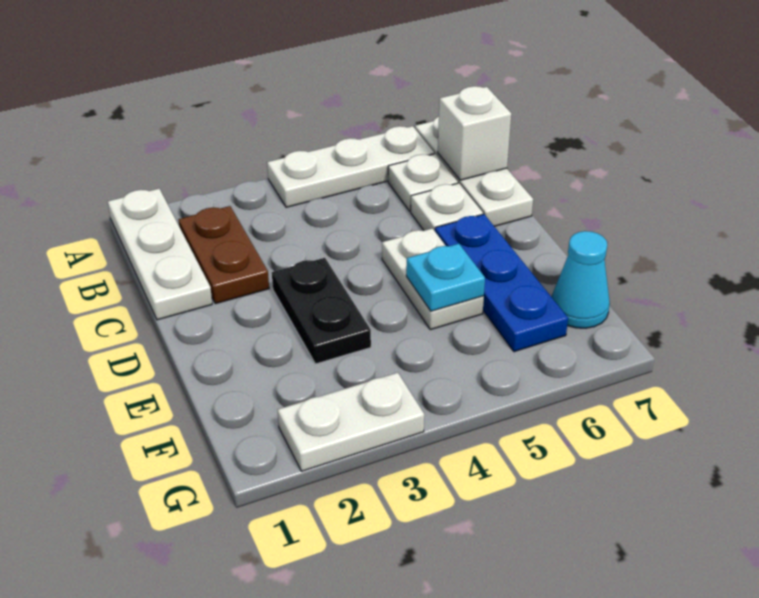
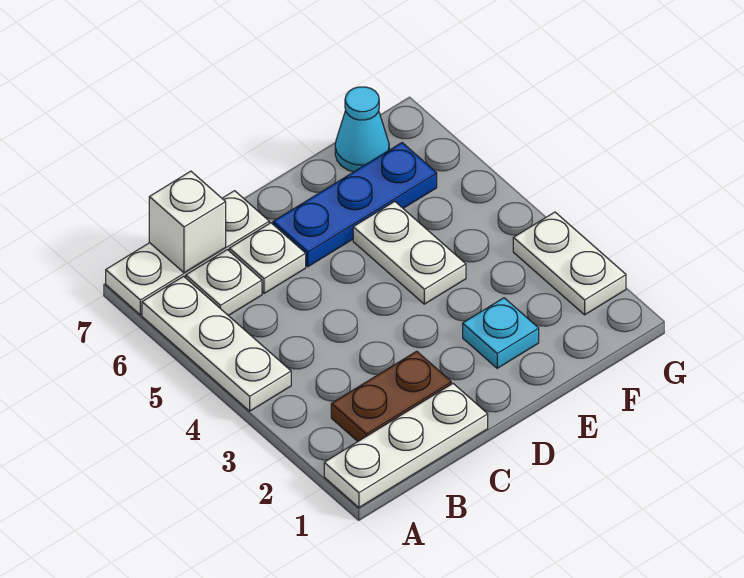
black plate D3:E3 level 1 -> none
white plate D5:E5 level 1 -> white plate E4:E5 level 1
cyan plate E5 level 2 -> cyan plate E2 level 1

